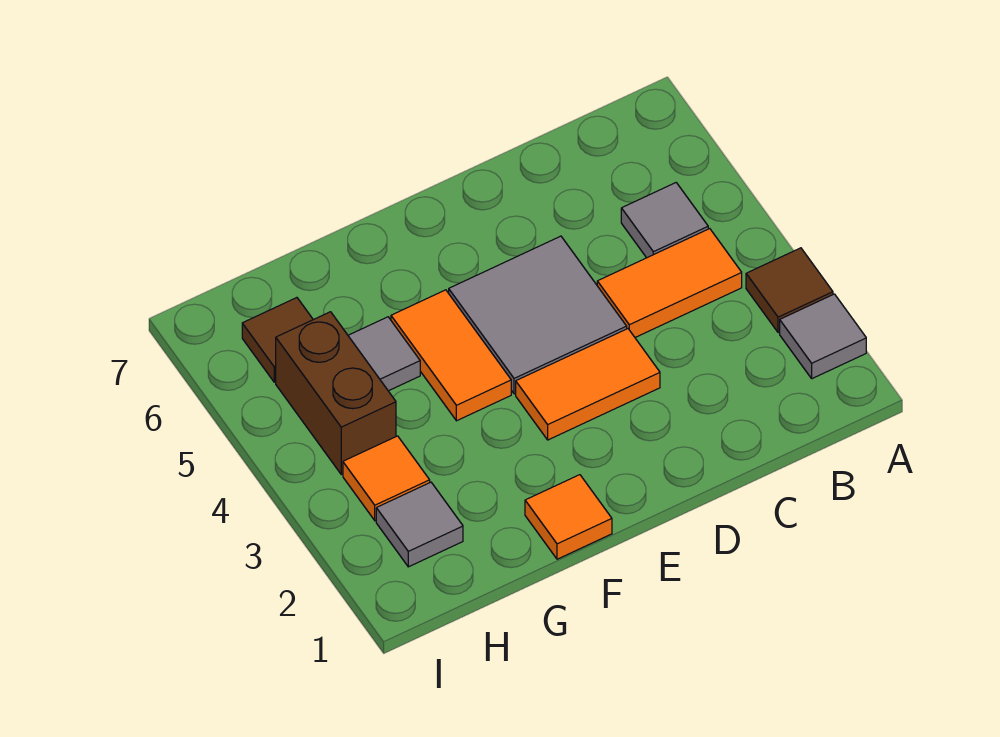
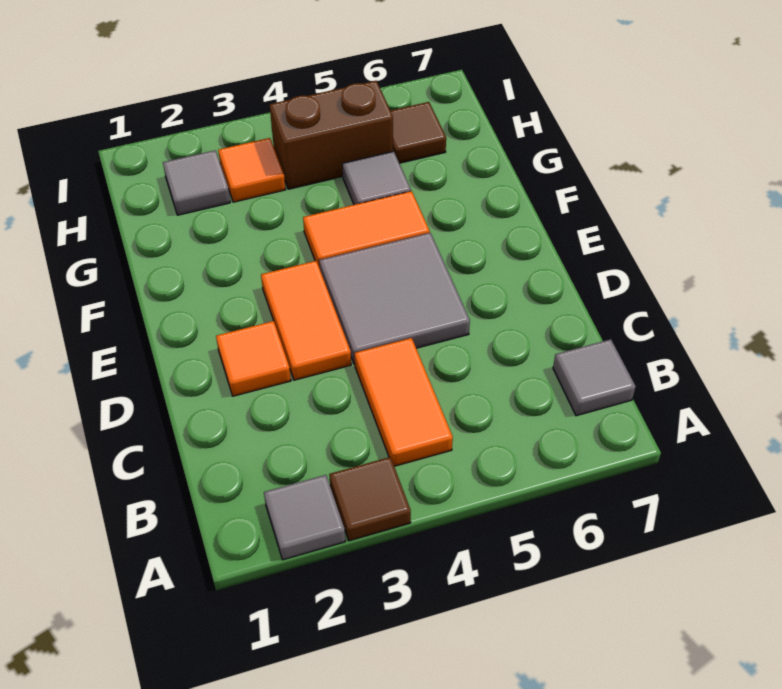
grey tile B5 level 1 -> grey tile B7 level 1
orange tile F1 level 1 -> orange tile D2 level 1

